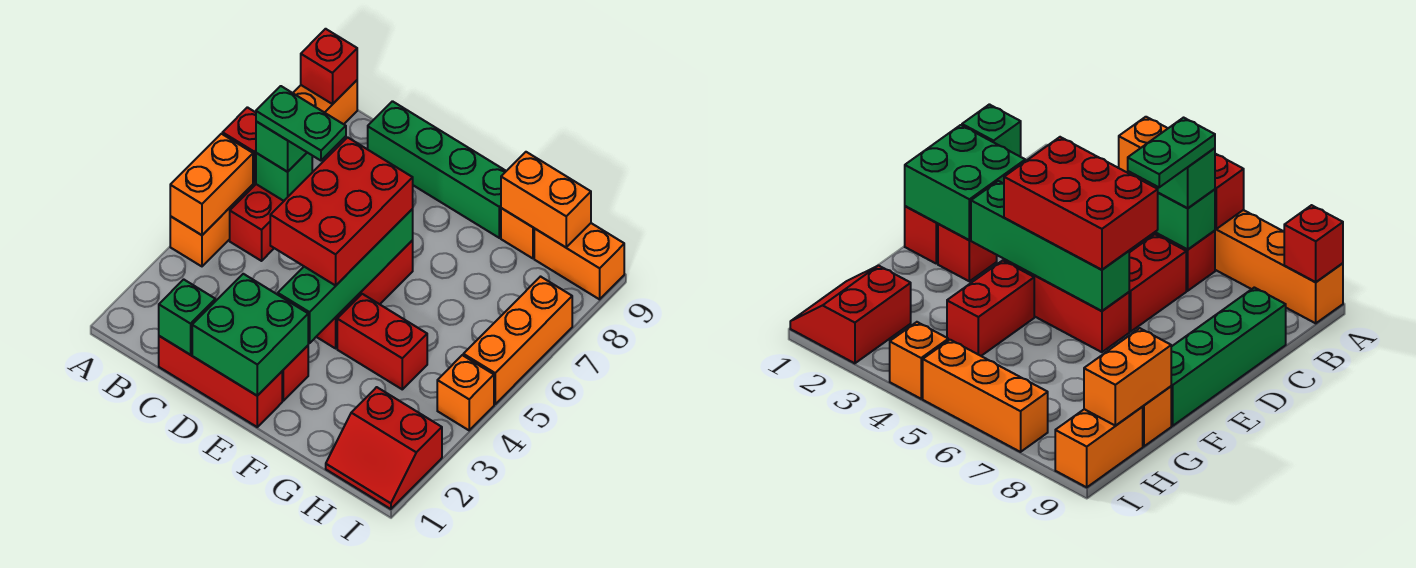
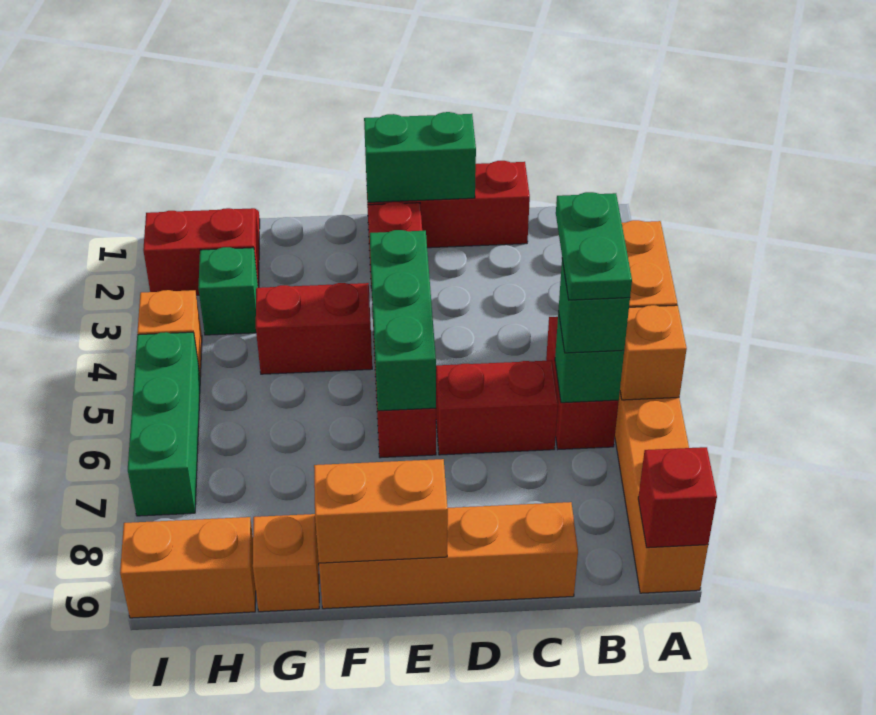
red brick A6 level 2 -> orange brick A6 level 2
green plate B6:C6 level 4 -> green plate B5:B6 level 4
green brick C1 level 2 -> green brick H3 level 1
green brick C9:F9 level 1 -> orange brick C9:F9 level 1
green brick D1:E2 level 2 -> green brick D1:E1 level 2
red brick D4:E6 level 3 -> none
green brick E3:E6 level 2 -> green brick E4:E6 level 2
orange brick G9:H9 level 2 -> orange brick E9:F9 level 2
orange brick I5:I7 level 1 -> green brick I5:I7 level 1

